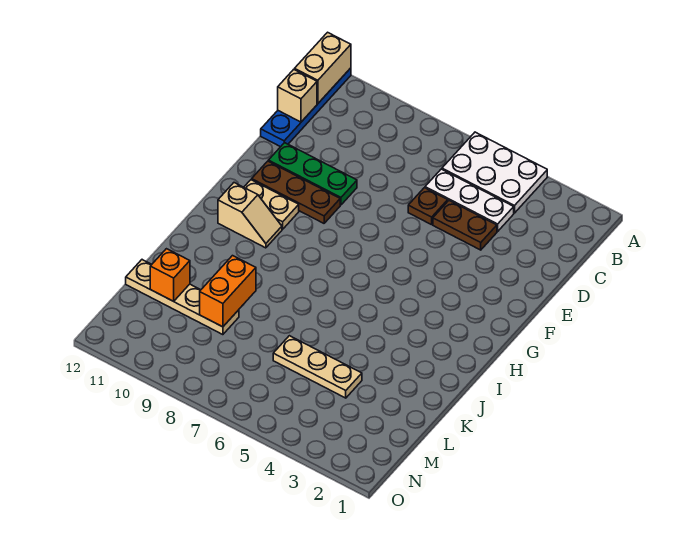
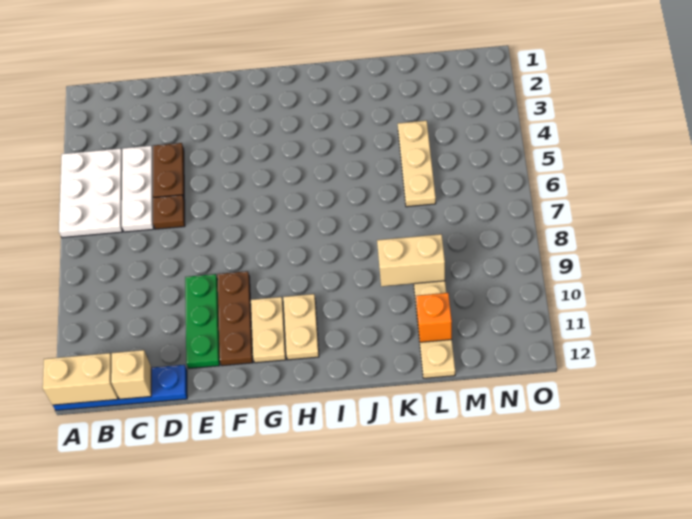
tan slope H10:H11 level 1 top 11 -> tan plate H10:H11 level 1
orange brick K9:L9 level 2 -> tan brick K9:L9 level 2

